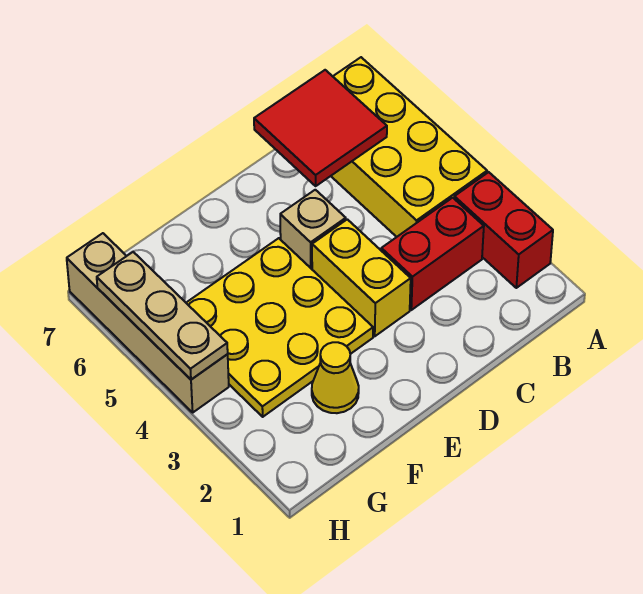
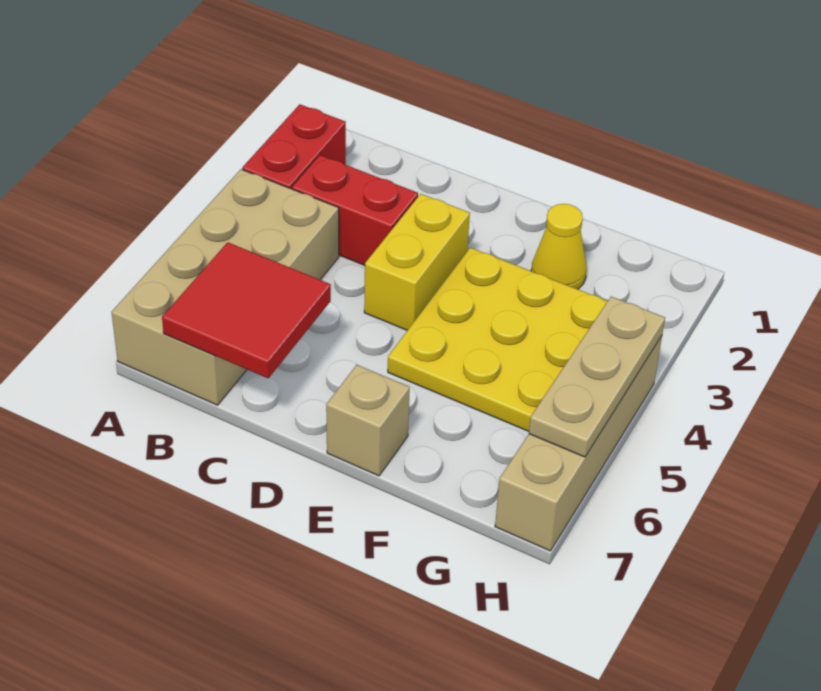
yellow brick A4:B7 level 1 -> tan brick A4:B7 level 1
tan brick D5 level 1 -> tan brick E7 level 1

